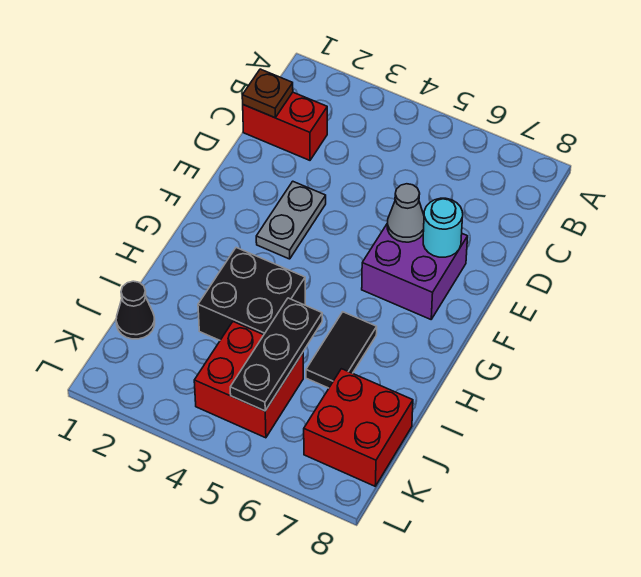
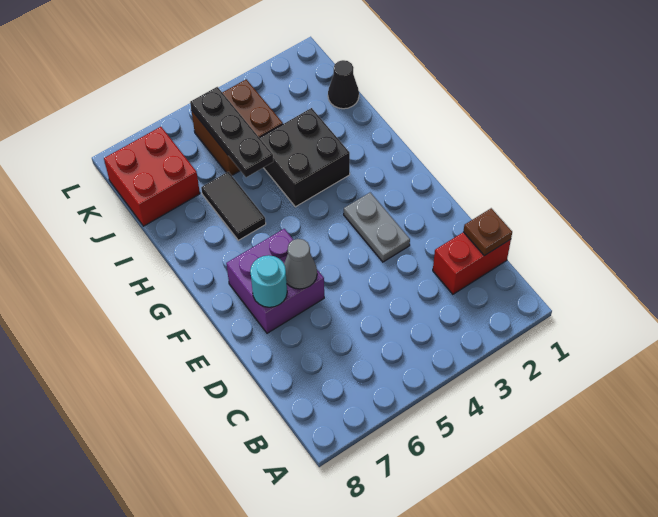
red brick J4:K5 level 1 -> brown brick J4:K5 level 1

